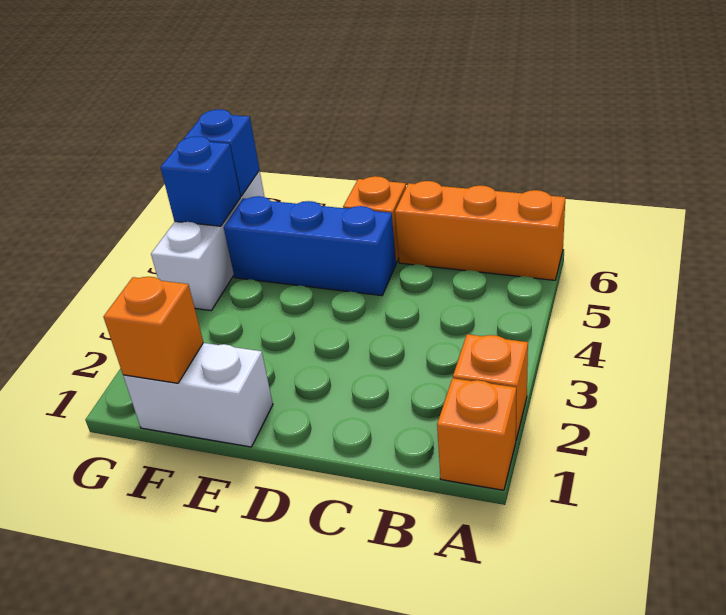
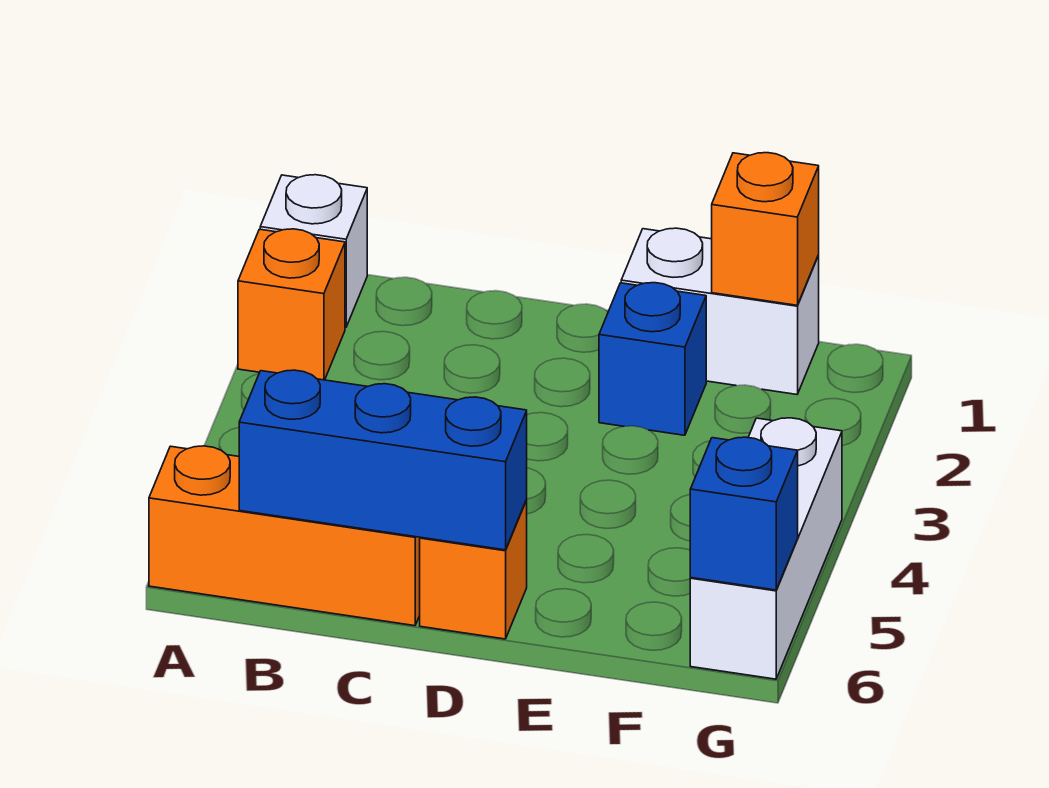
orange brick A1 level 1 -> white brick A1 level 1
blue brick D5:F5 level 1 -> blue brick B6:D6 level 2
blue brick G5 level 2 -> blue brick E2 level 1

